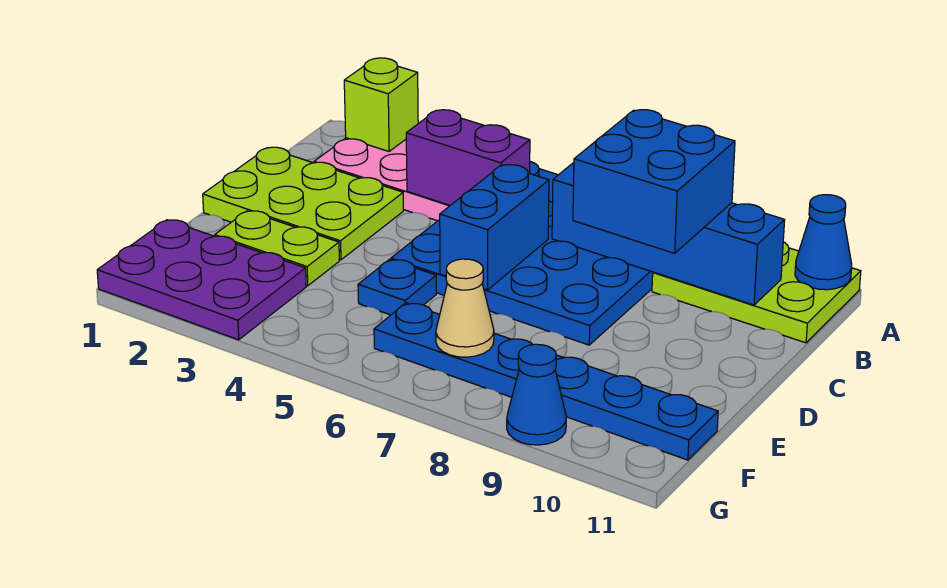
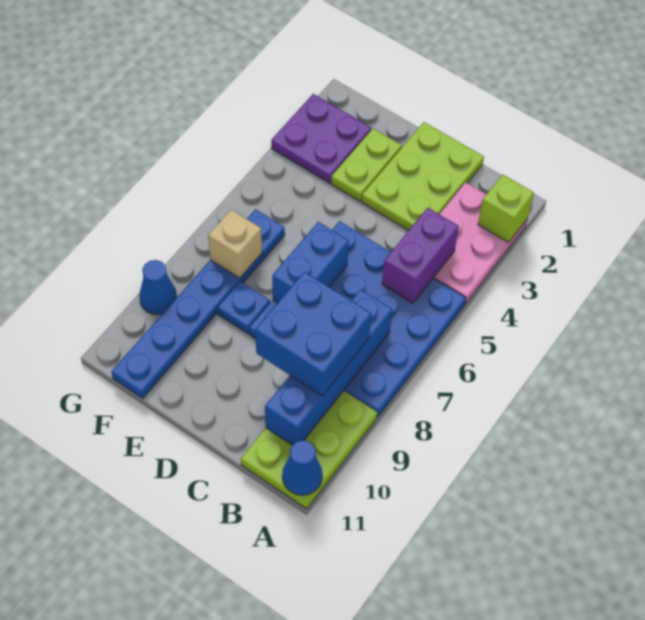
blue brick C6:D6 level 2 -> blue brick D6:D7 level 2
blue plate E5 level 1 -> blue plate E8 level 1
purple plate F1:G3 level 1 -> purple plate F2:G3 level 1
tan cone F7 level 2 -> tan brick F7 level 2

